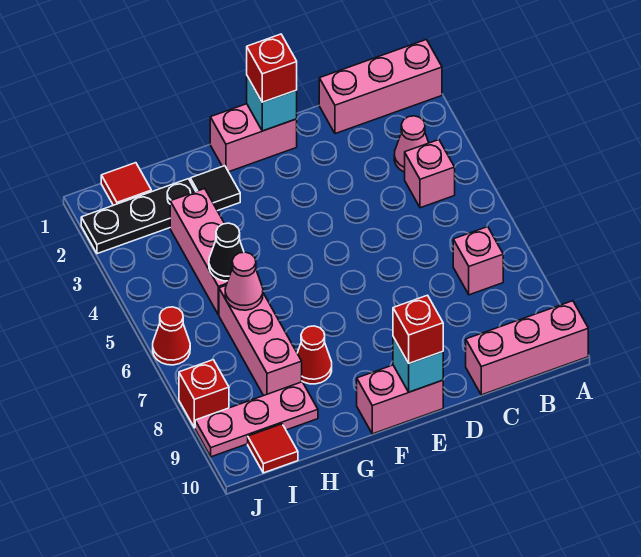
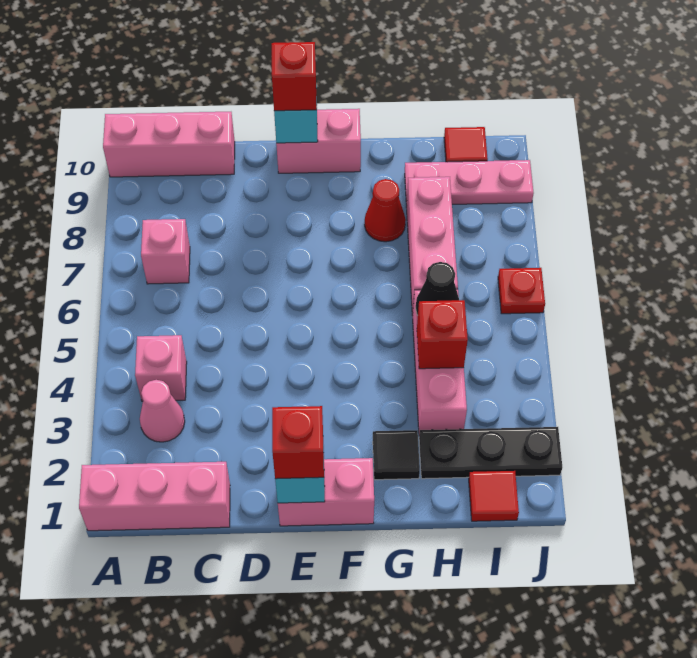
pink cone H6 level 2 -> none
red cone J6 level 1 -> red plate J6 level 1
red brick J8 level 1 -> red brick H4 level 2

